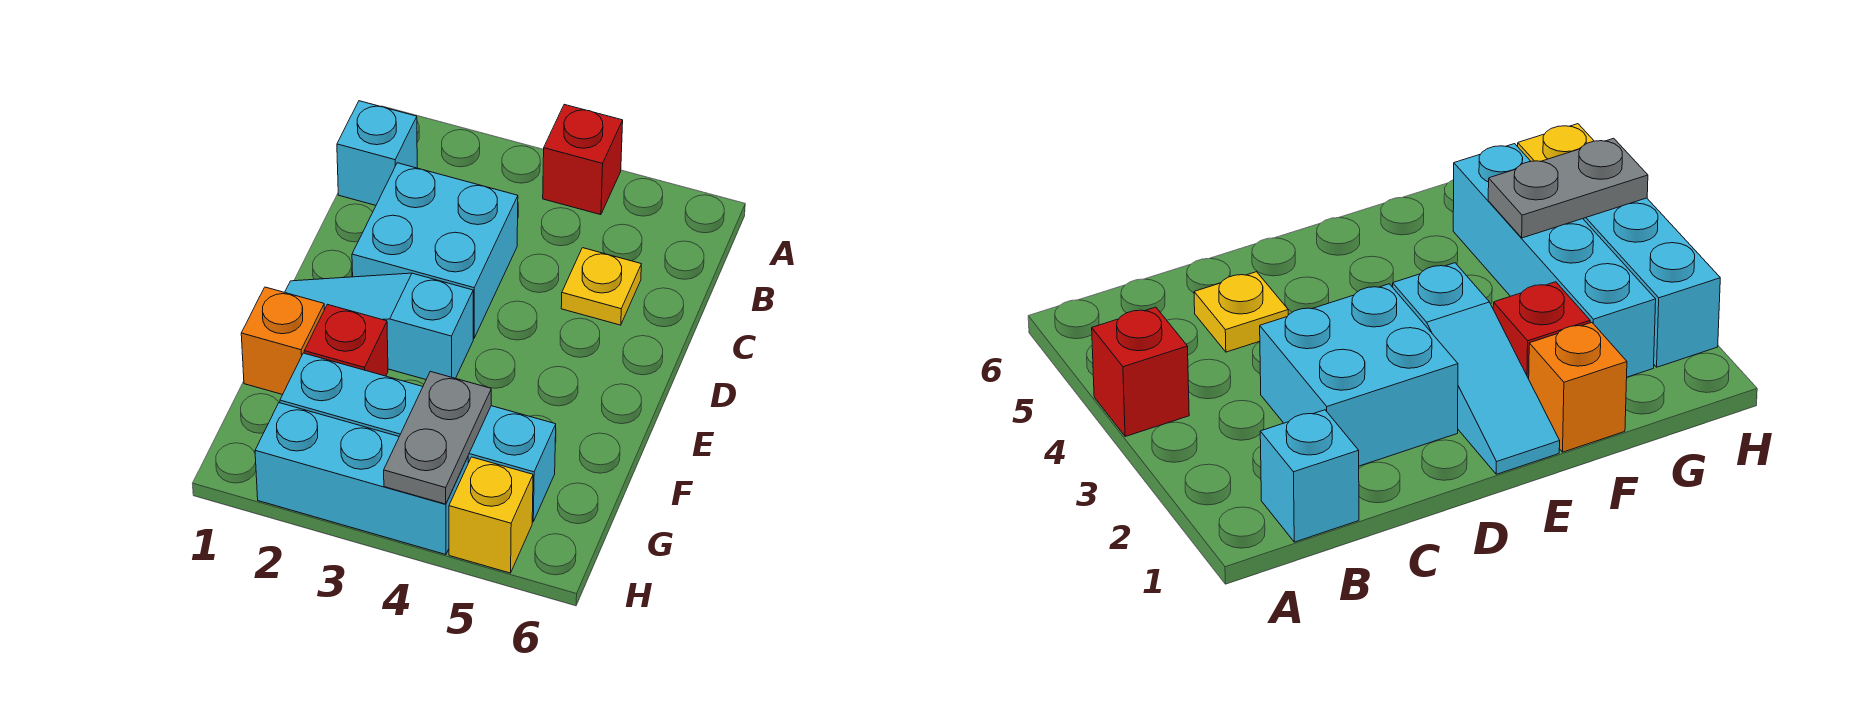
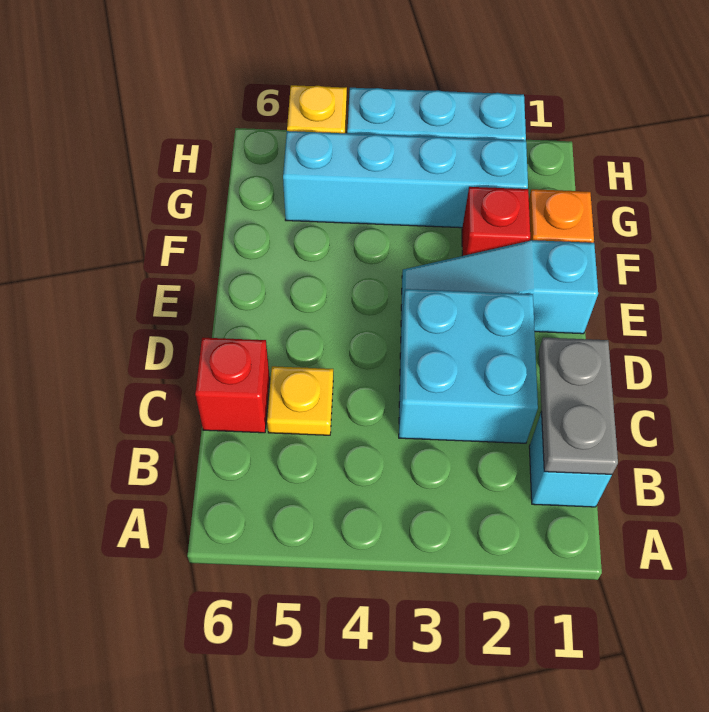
red brick A4 level 1 -> red brick C6 level 1
cyan slope E1:E3 level 1 top 3 -> cyan slope E1:E3 level 1 top 1
grey plate G4:H4 level 2 -> grey plate B1:C1 level 2

